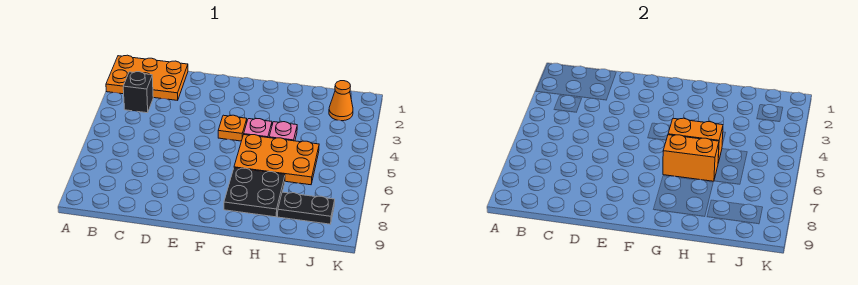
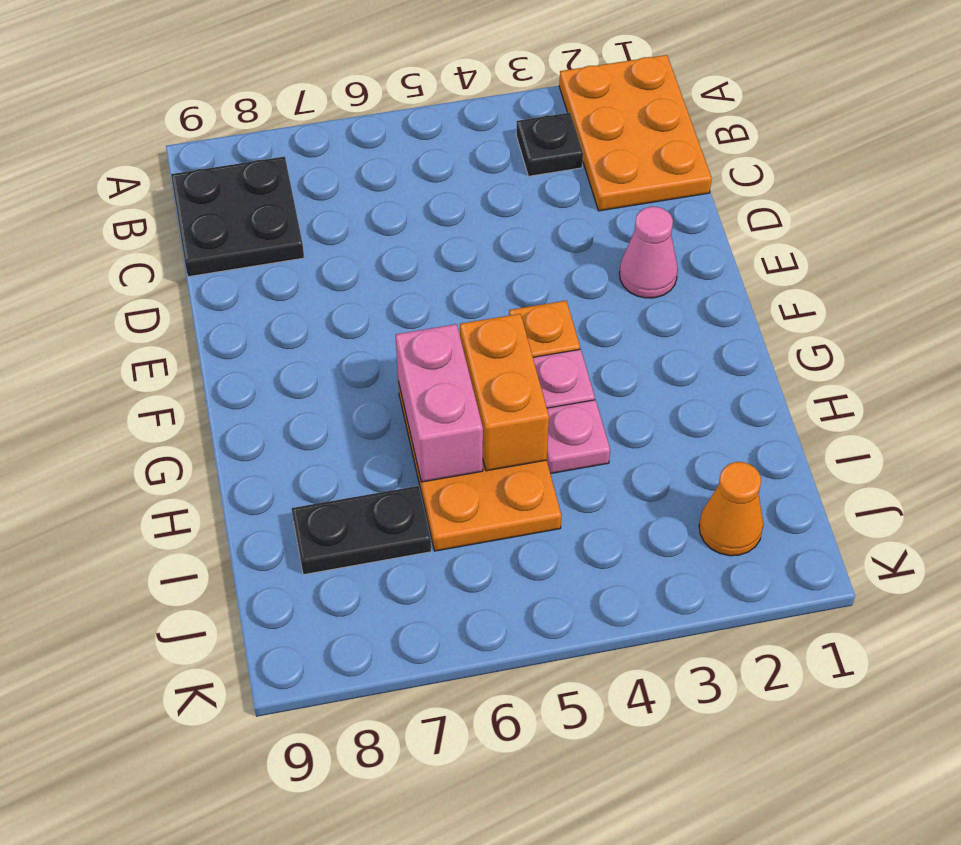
black brick B3 level 1 -> black plate B3 level 1
none -> pink cone E2 level 1
orange brick G6:H6 level 2 -> pink brick G6:H6 level 2
black plate G7:H8 level 1 -> black plate B8:C9 level 1
black plate I8:J8 level 1 -> black plate I7:I8 level 1

